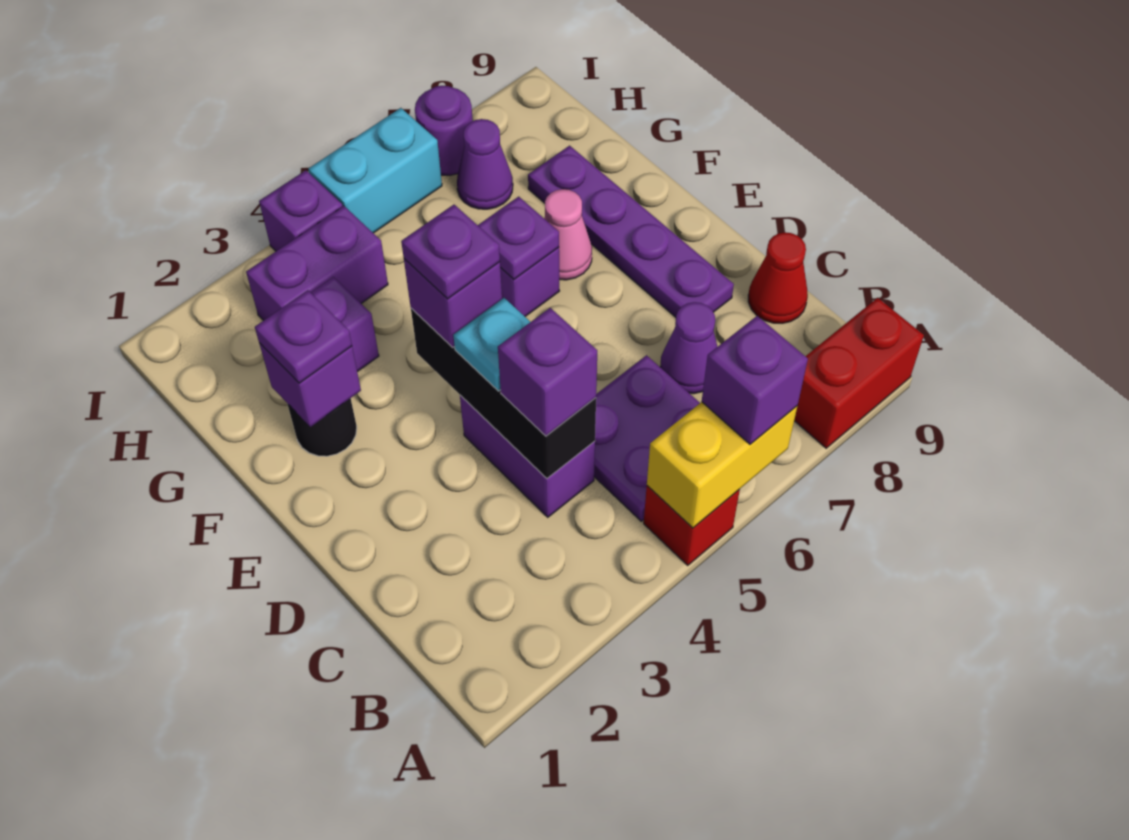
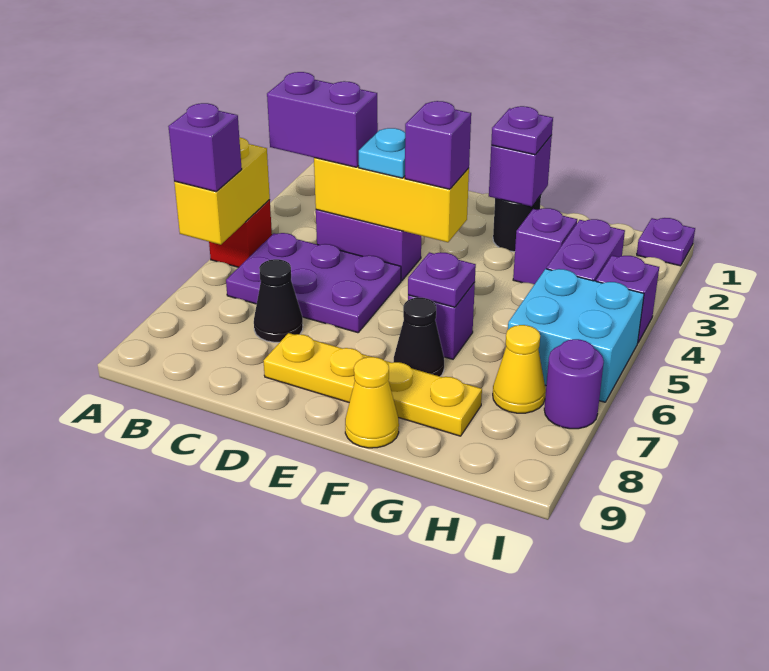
red brick A8:A9 level 1 -> none
purple plate B5:C6 level 1 -> purple plate B5:D6 level 1
black brick C4:E4 level 2 -> yellow brick C4:E4 level 2
purple brick C4 level 3 -> purple brick B4:C4 level 3
purple cone C7 level 1 -> black cone C7 level 1
red cone C9 level 1 -> none
purple plate D8:G8 level 1 -> yellow plate D8:G8 level 1
purple plate E4 level 4 -> purple plate I1 level 1
pink cone F7 level 1 -> black cone F7 level 1
none -> yellow cone F9 level 1
purple cone H7 level 1 -> yellow cone H7 level 1
cyan brick I5:I6 level 1 -> cyan brick H5:I6 level 1

